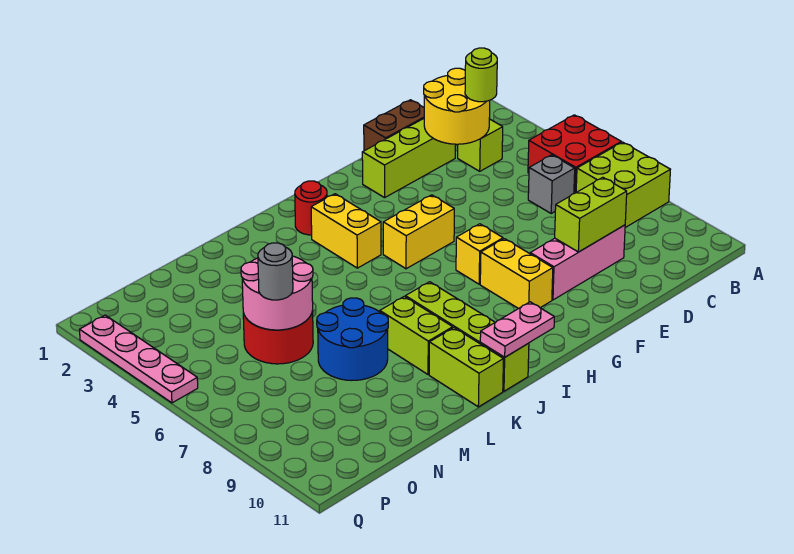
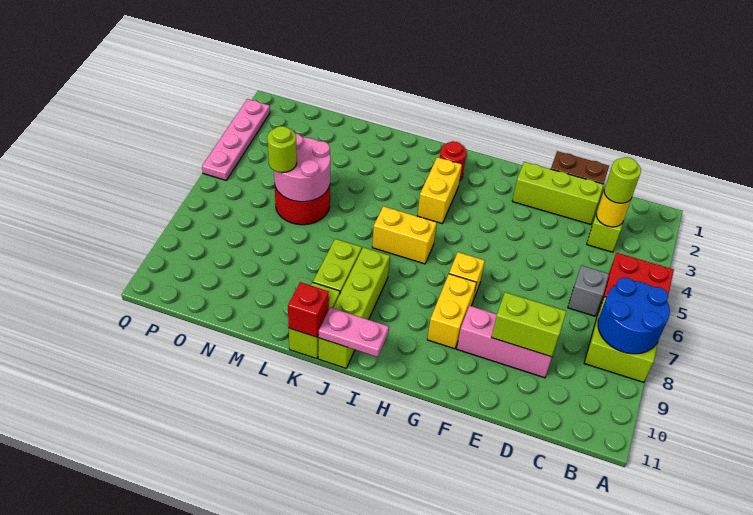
yellow round brick C2:D3 level 2 -> yellow round brick C3 level 2
yellow brick G5:H5 level 1 -> yellow brick I6:J6 level 1
none -> red brick K11 level 2
blue round brick L7:M8 level 1 -> blue round brick A7:B8 level 2
grey round brick N6 level 3 -> lime round brick N6 level 3

